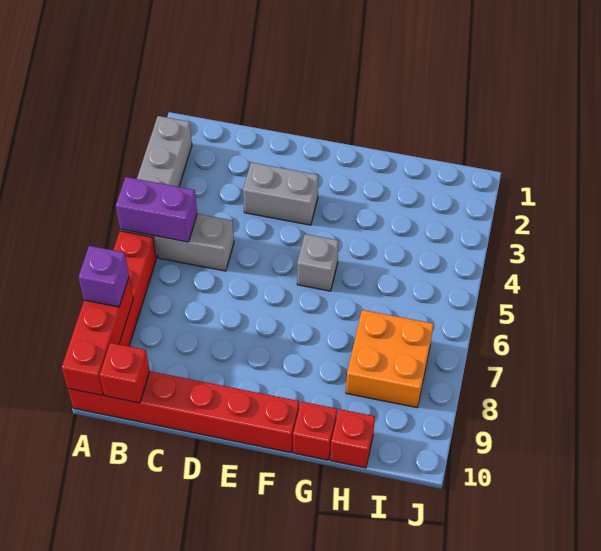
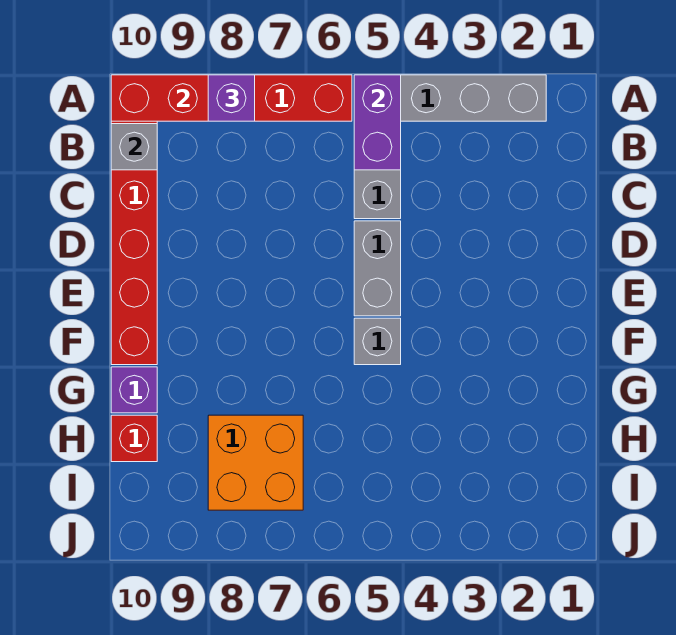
red brick B10 level 2 -> grey brick B10 level 2
grey brick D3:E3 level 1 -> grey brick D5:E5 level 1
red brick G10 level 1 -> purple brick G10 level 1

